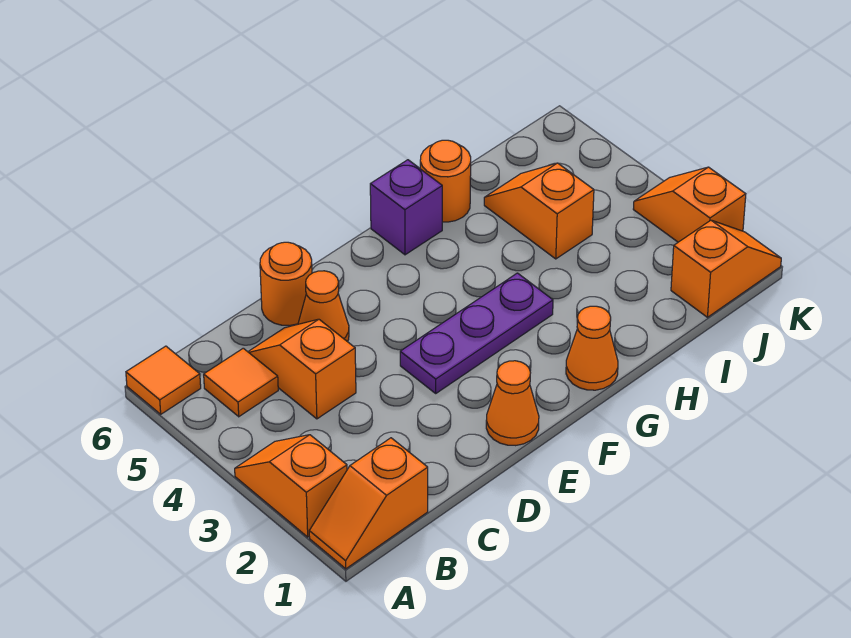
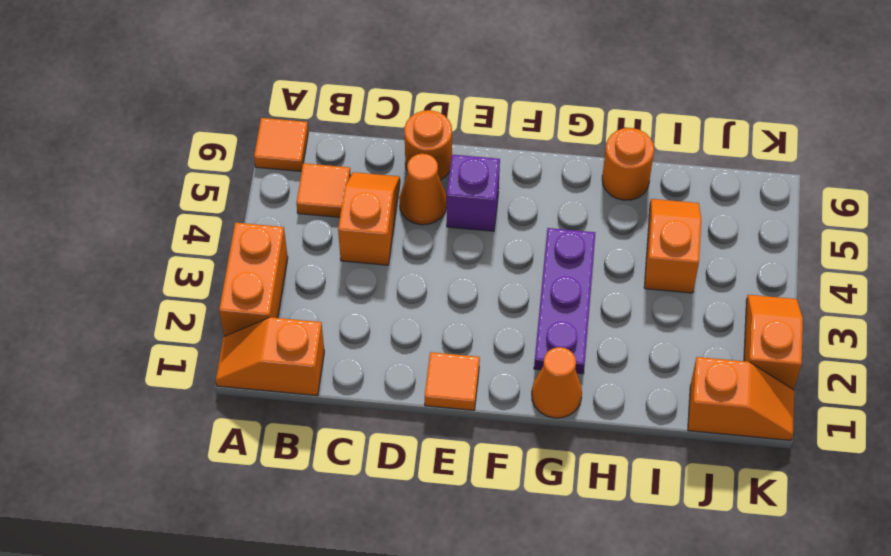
orange slope A2:A3 level 1 top 2 -> orange brick A2:A3 level 1
orange cone E1 level 1 -> orange tile E1 level 1
purple plate E3:G3 level 1 -> purple plate G2:G4 level 1
purple brick G6 level 1 -> purple brick E5 level 1

